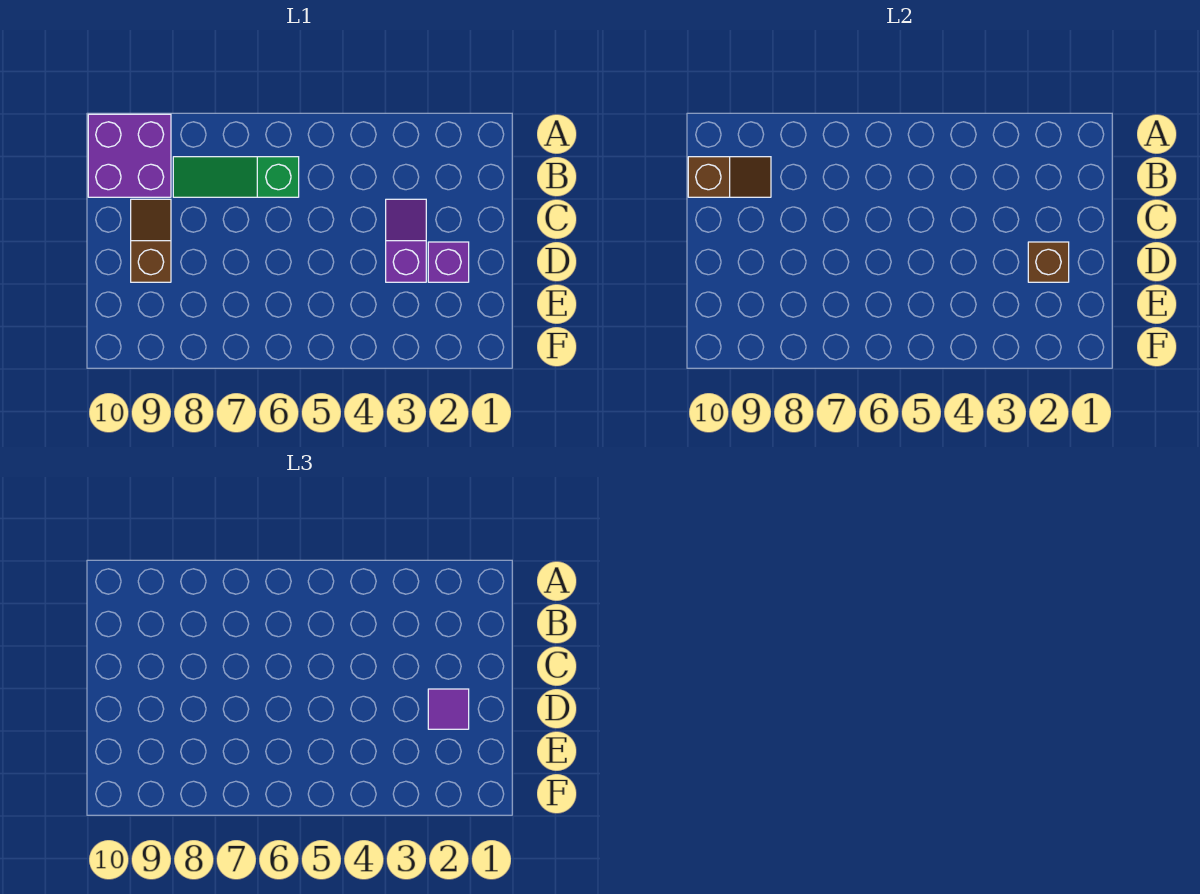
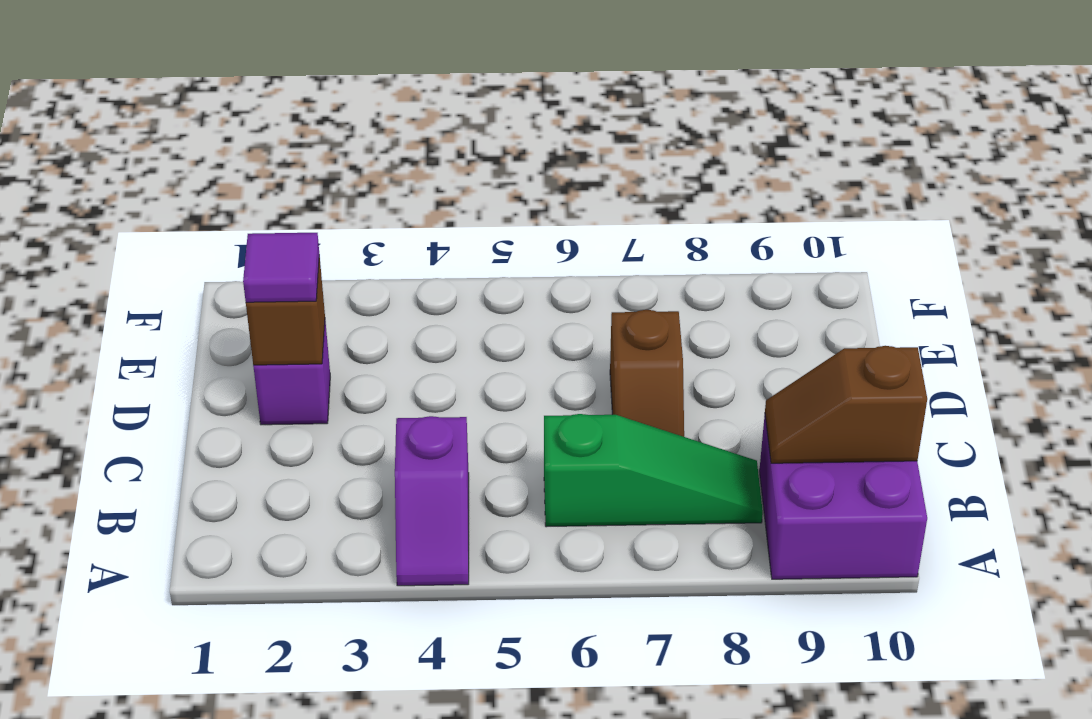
purple slope C3:D3 level 1 top D -> purple slope A4:B4 level 1 top B
brown slope C9:D9 level 1 top D -> brown slope C7:D7 level 1 top D

